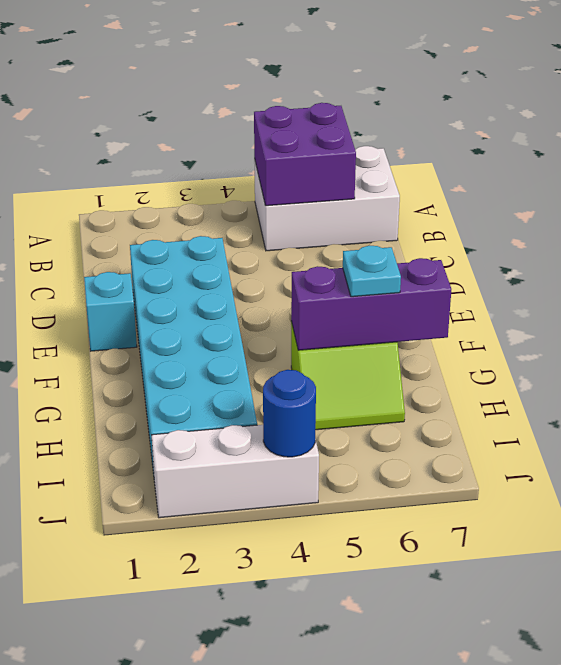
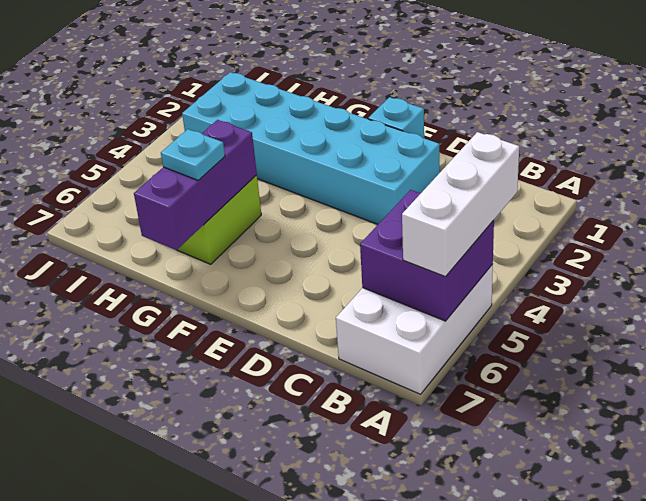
white brick J2:J4 level 1 -> white brick A4:A6 level 3
blue round brick J4 level 2 -> none

